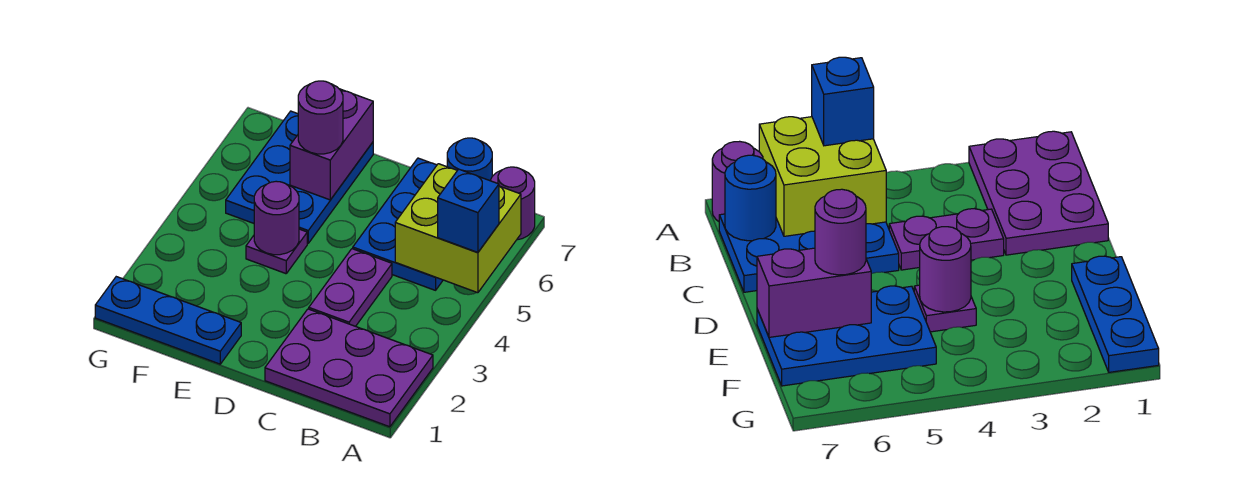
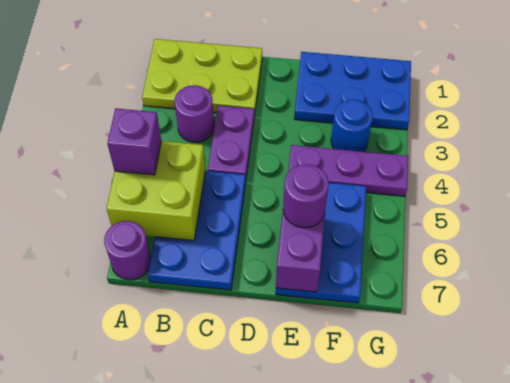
purple plate A1:C2 level 1 -> lime plate A1:C2 level 1
blue brick A5 level 3 -> purple brick A5 level 3
blue round brick B7 level 2 -> blue round brick F3 level 1
blue plate E1:G1 level 1 -> blue plate E1:G2 level 1
purple plate E4 level 1 -> purple plate E4:G4 level 1
purple round brick E4 level 2 -> purple round brick B3 level 1

